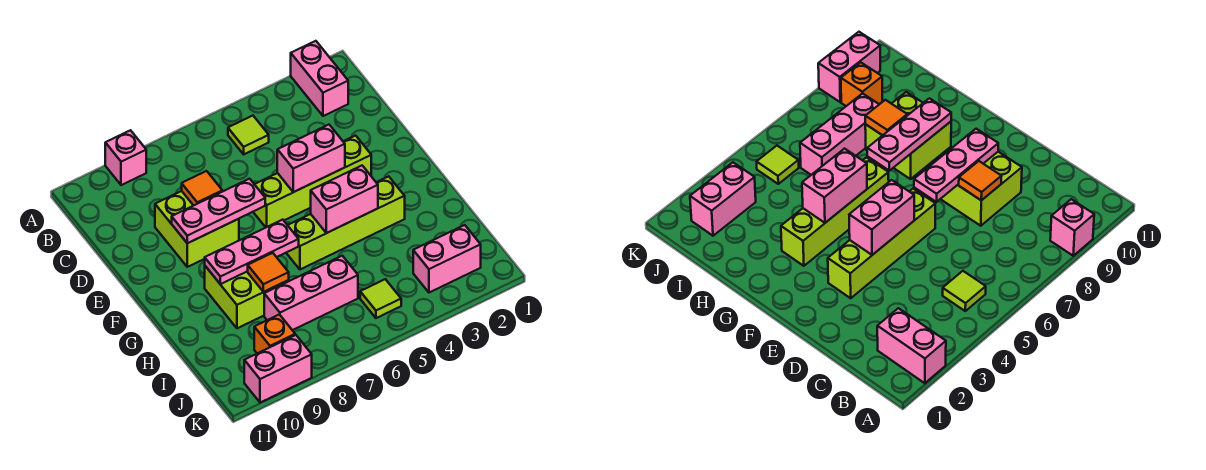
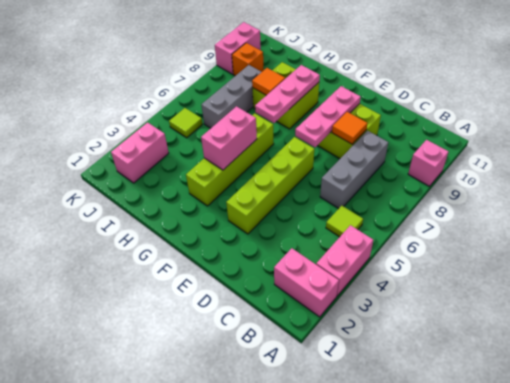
none -> grey brick C6:C8 level 1
pink brick E4:E5 level 2 -> pink brick A3:A4 level 1
pink brick I6:I8 level 1 -> grey brick I6:I8 level 1

